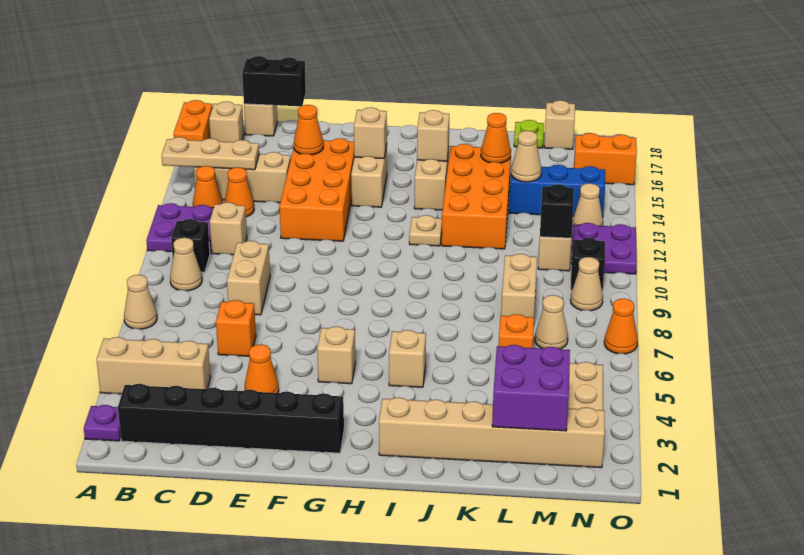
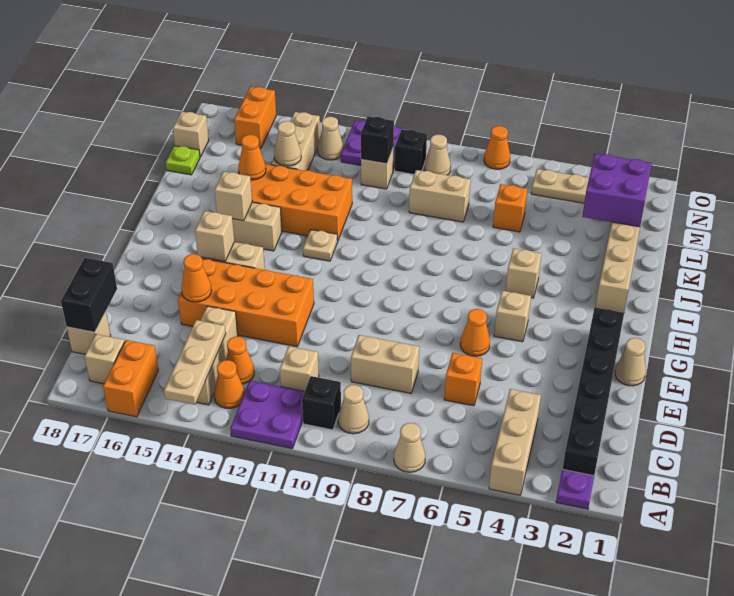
orange brick A16:A17 level 1 -> orange brick A16:B16 level 1
orange cone E4 level 1 -> orange cone F6 level 1
blue brick L14:N14 level 1 -> tan brick L14:N14 level 1
tan cone M7 level 1 -> tan cone F1 level 1

